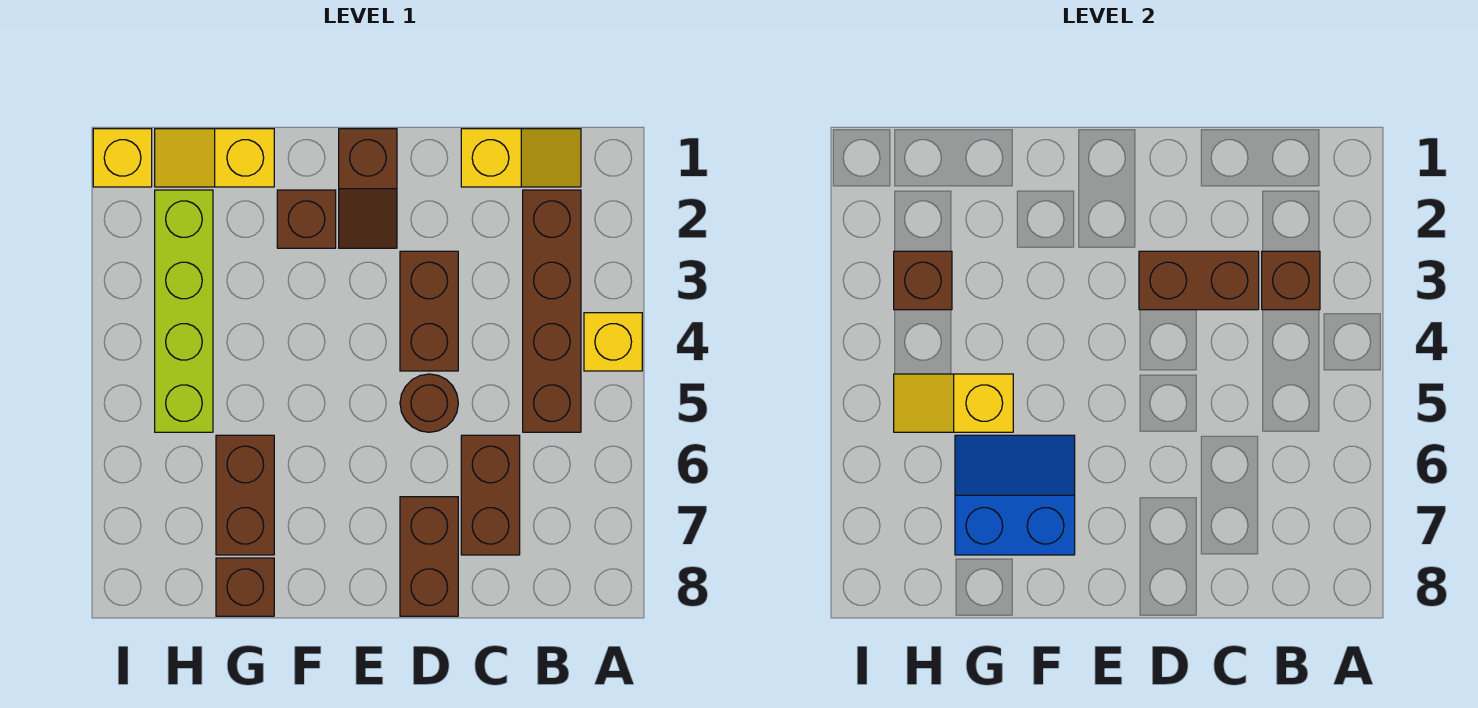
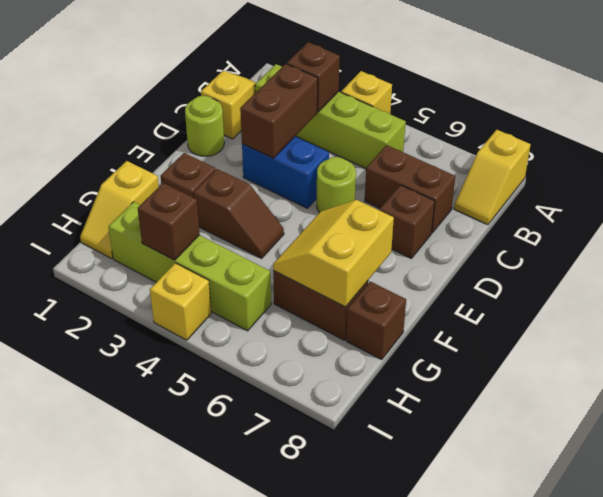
brown brick B2:B5 level 1 -> lime brick B2:B5 level 1
none -> lime round brick D1 level 1
brown brick D3:D4 level 1 -> blue brick D3:D4 level 1
brown round brick D5 level 1 -> lime round brick D5 level 1
brown brick D7:D8 level 1 -> brown brick D7 level 1
brown slope E1:E2 level 1 top 1 -> brown slope F3:F4 level 1 top 3
blue slope F6:G7 level 2 top 7 -> yellow slope F6:G7 level 2 top 7
yellow slope G5:H5 level 2 top G -> yellow slope A8:B8 level 1 top A
yellow brick I1 level 1 -> yellow brick I4 level 1

